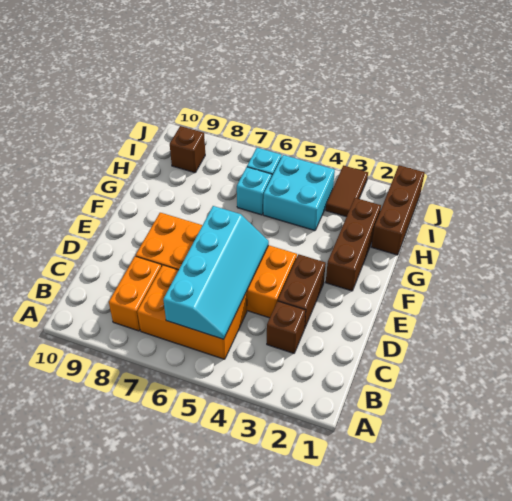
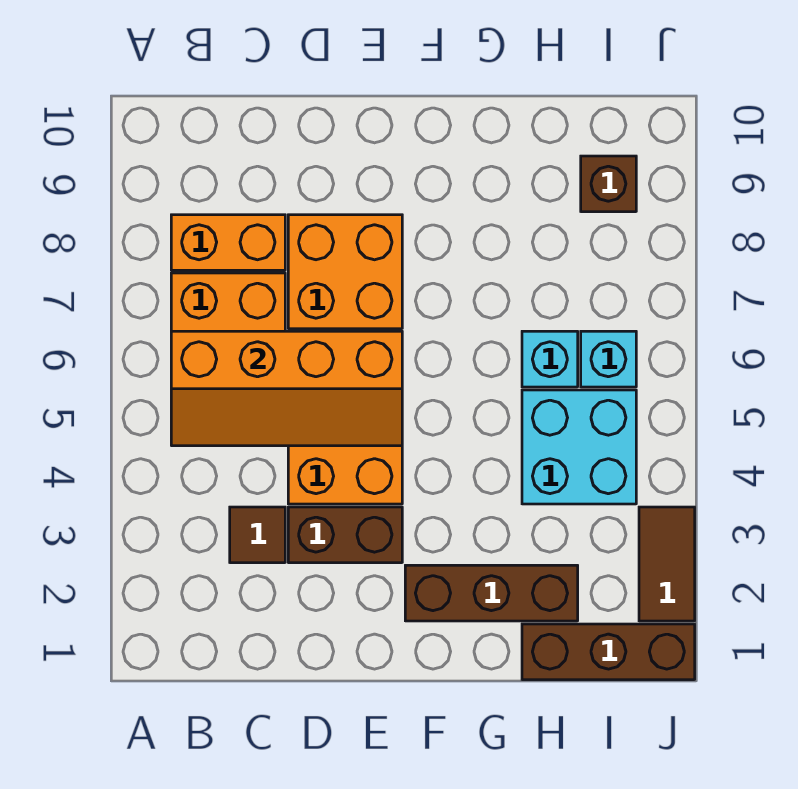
cyan slope B5:E6 level 2 top 6 -> orange slope B5:E6 level 2 top 6
brown brick C3 level 1 -> brown tile C3 level 1
brown tile I3:J3 level 1 -> brown tile J2:J3 level 1

